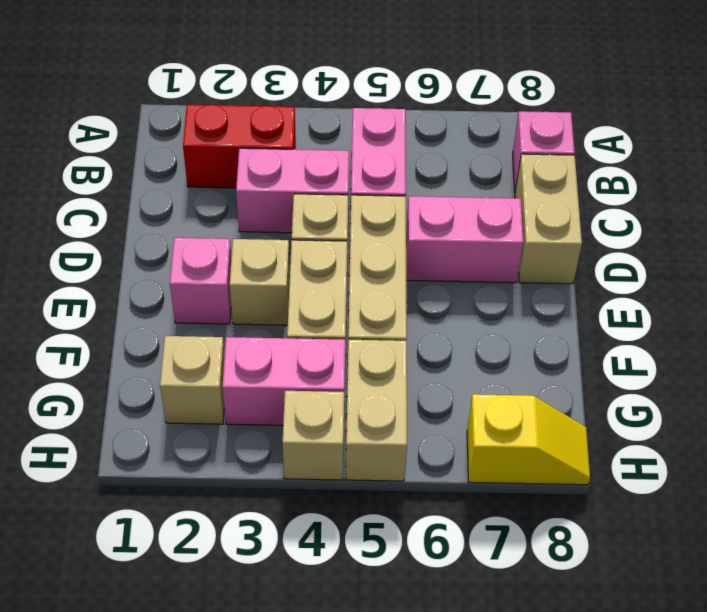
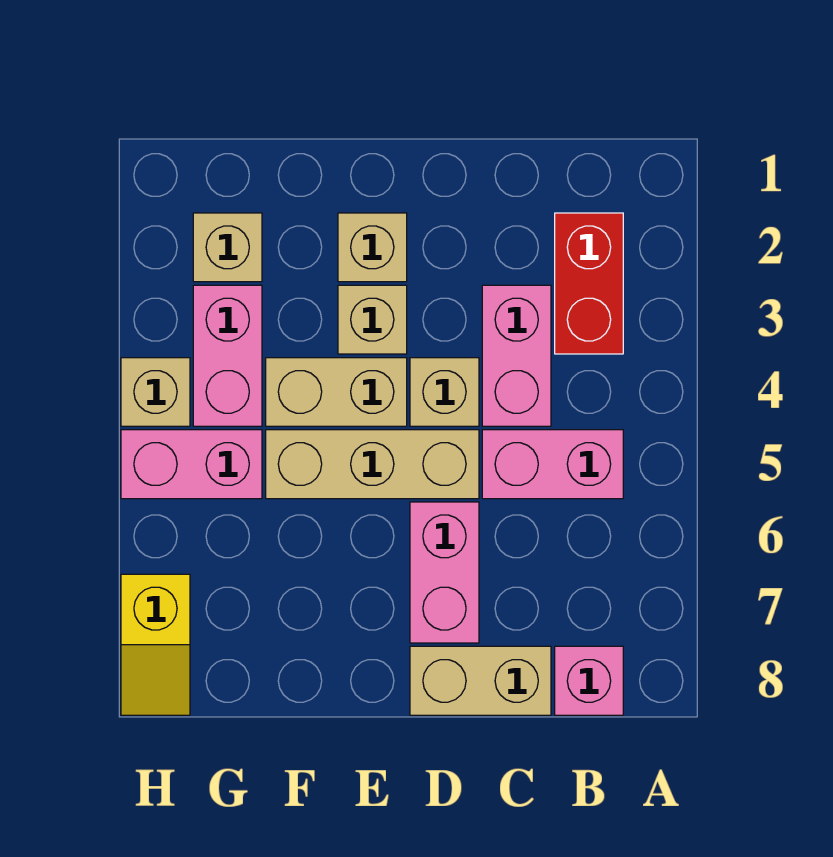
pink brick E2 level 1 -> tan brick E2 level 1
tan brick G5:H5 level 1 -> pink brick G5:H5 level 1

